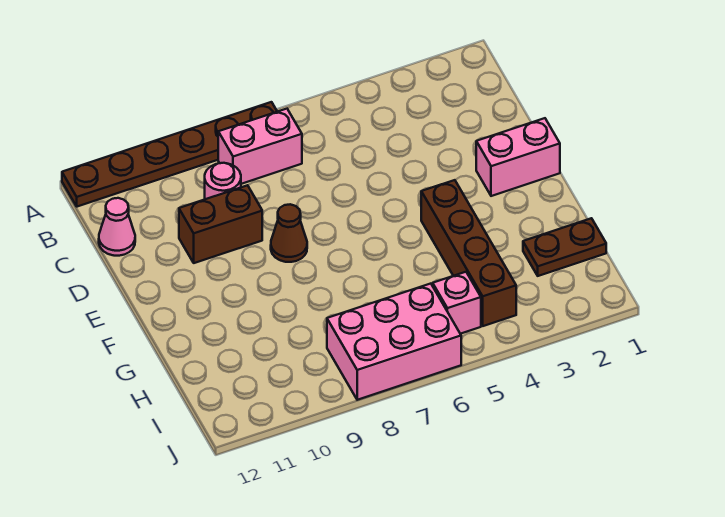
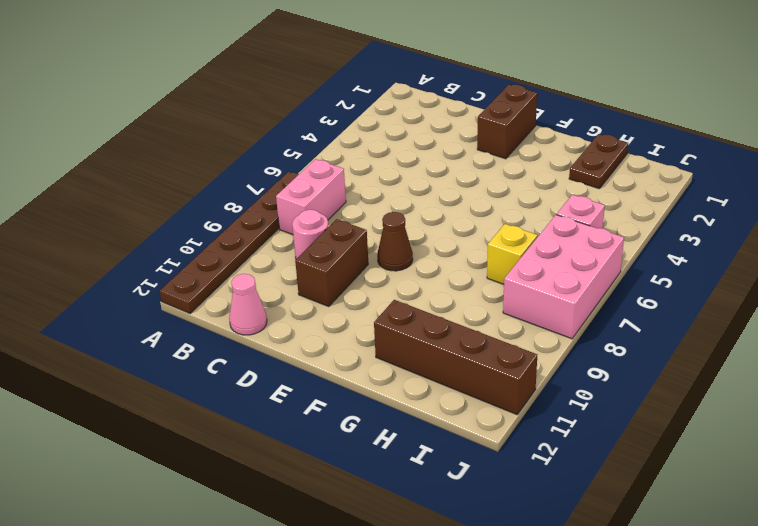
pink brick E1:E2 level 1 -> brown brick E1:E2 level 1
brown brick F4:I4 level 1 -> brown brick G11:J11 level 1
none -> yellow brick H7 level 1

